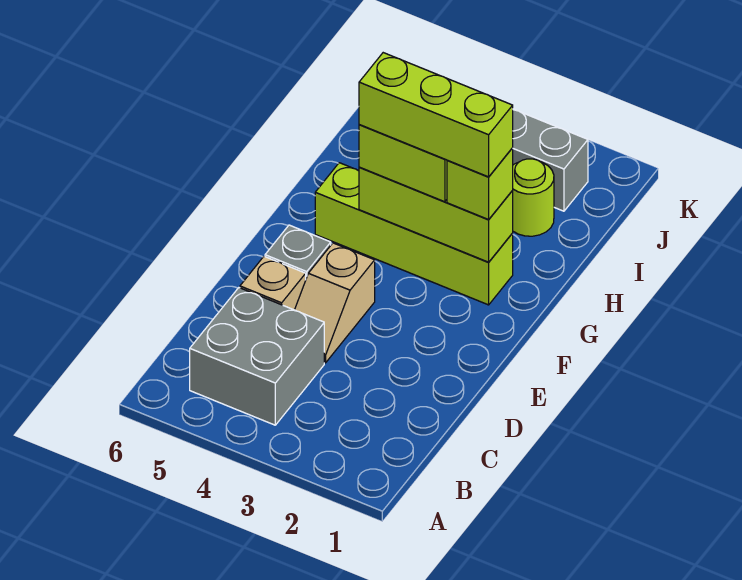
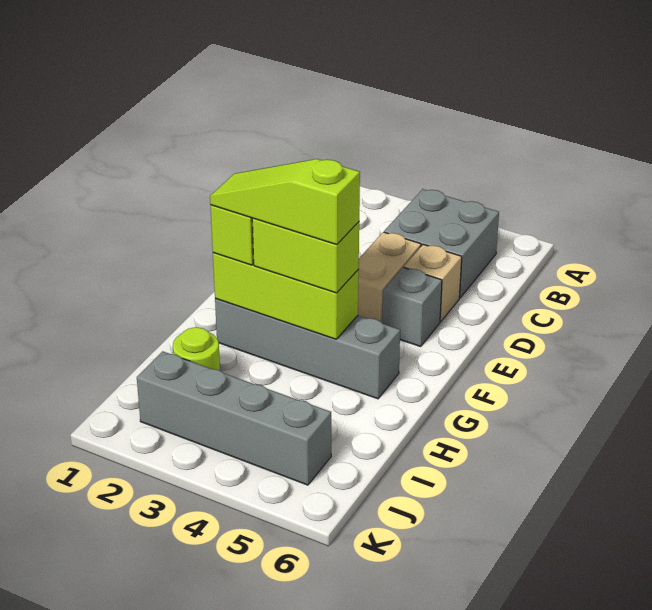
tan slope D4:E4 level 1 top E -> tan brick D4:E4 level 1
lime brick G2:G5 level 1 -> grey brick G2:G5 level 1
lime brick G2:G4 level 4 -> lime slope G2:G4 level 4 top 4

